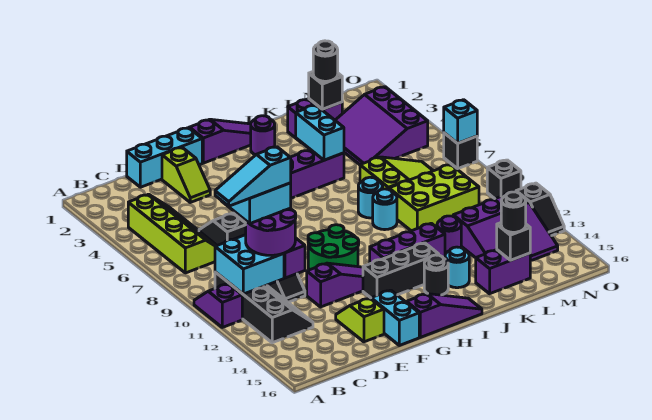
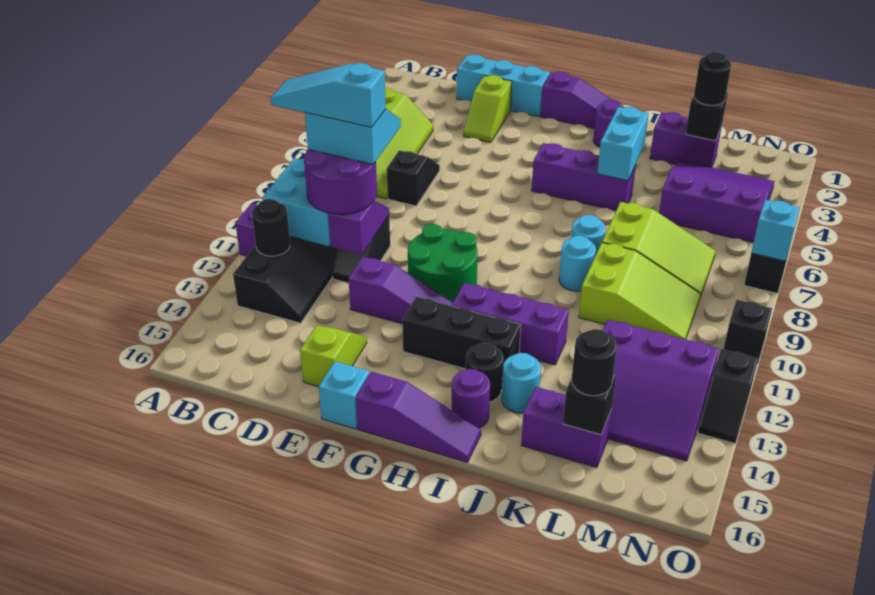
none -> black round brick B12 level 2
cyan brick F15:F16 level 1 -> cyan brick F16 level 1
lime brick K9:M10 level 1 -> lime slope K9:M10 level 1 top K
purple round brick K12 level 1 -> purple round brick I15 level 1
purple slope L3:N5 level 1 top N -> purple slope L3:N5 level 1 top 5

